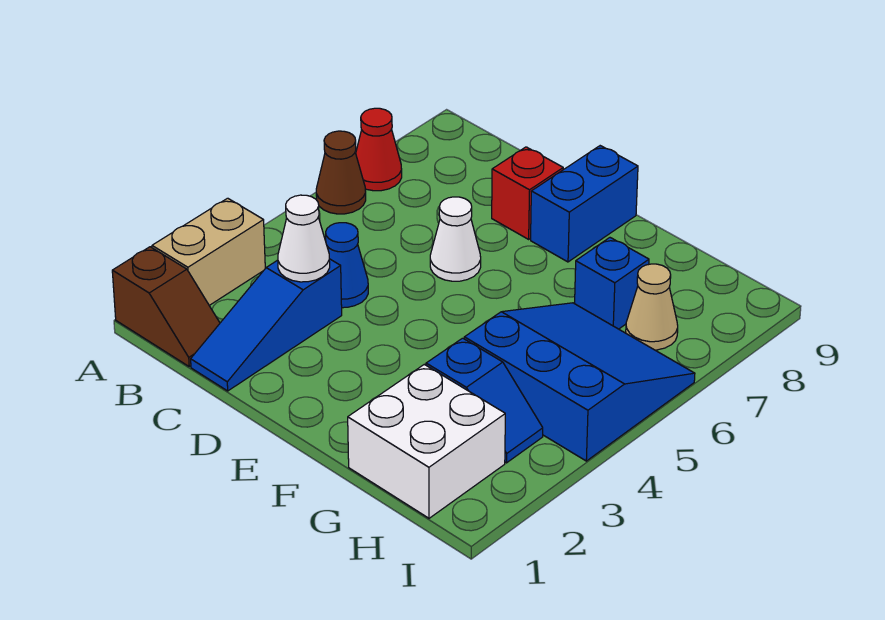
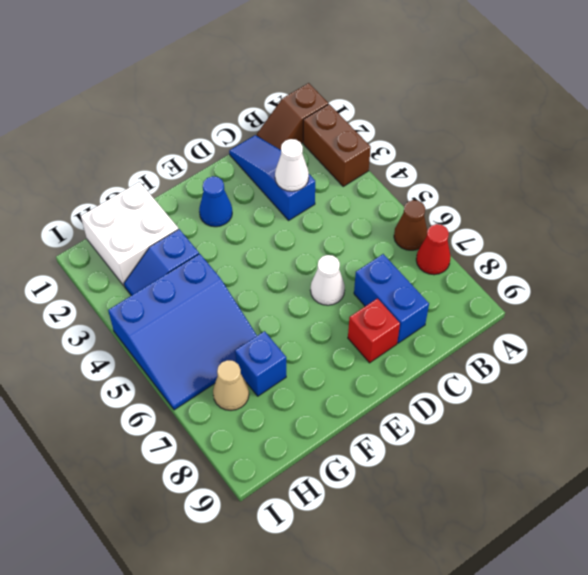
tan brick A2:A3 level 1 -> brown brick A2:A3 level 1
blue cone C4 level 1 -> blue cone E2 level 1
blue brick E8:E9 level 1 -> blue brick C7:C8 level 1

